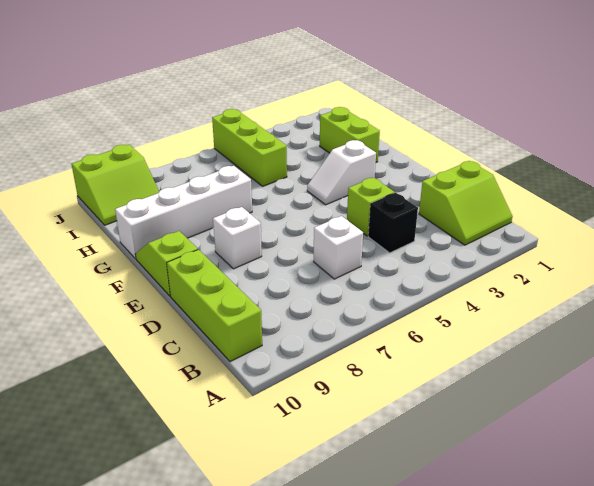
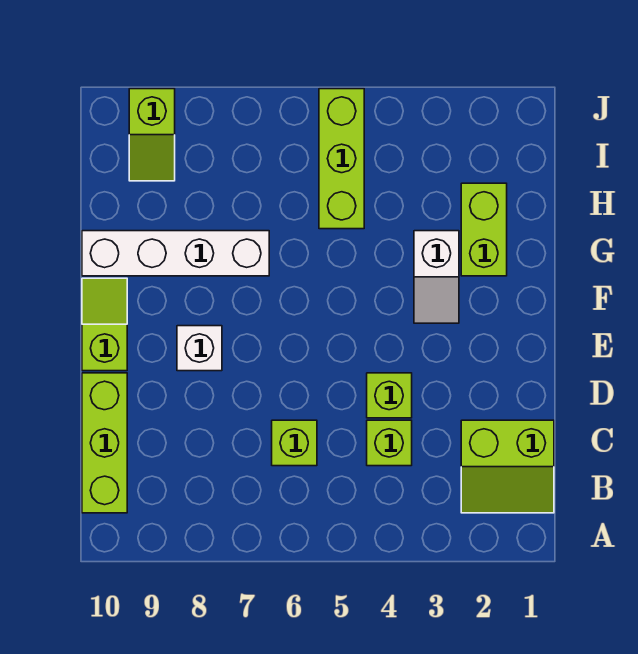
black brick C4 level 1 -> lime brick C4 level 1
white brick C6 level 1 -> lime brick C6 level 1
white slope F3:F4 level 1 top 3 -> white slope F3:G3 level 1 top G
lime slope I9:J10 level 1 top J -> lime slope I9:J9 level 1 top J

